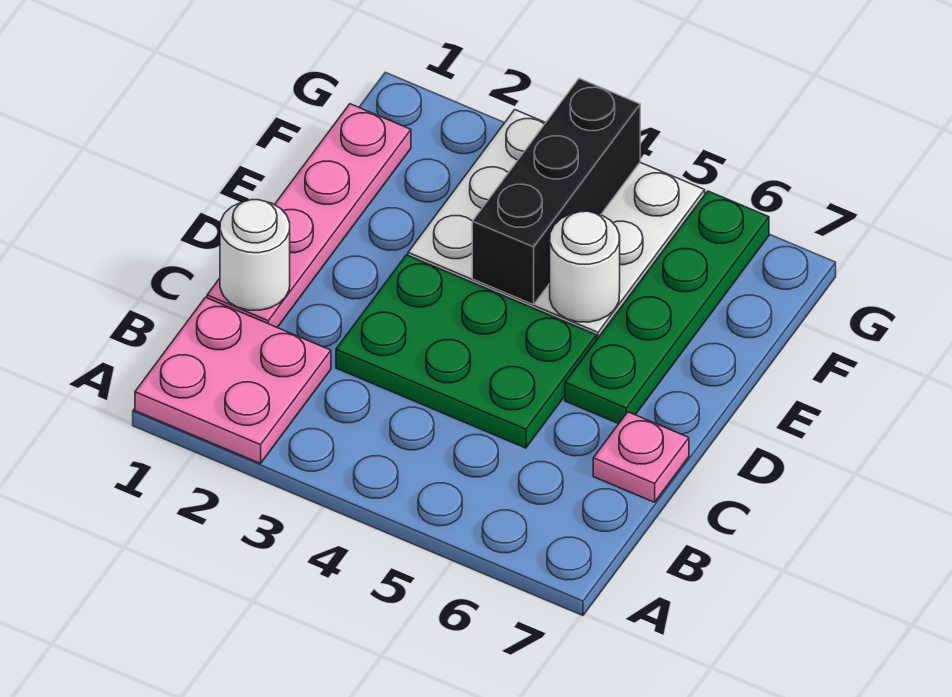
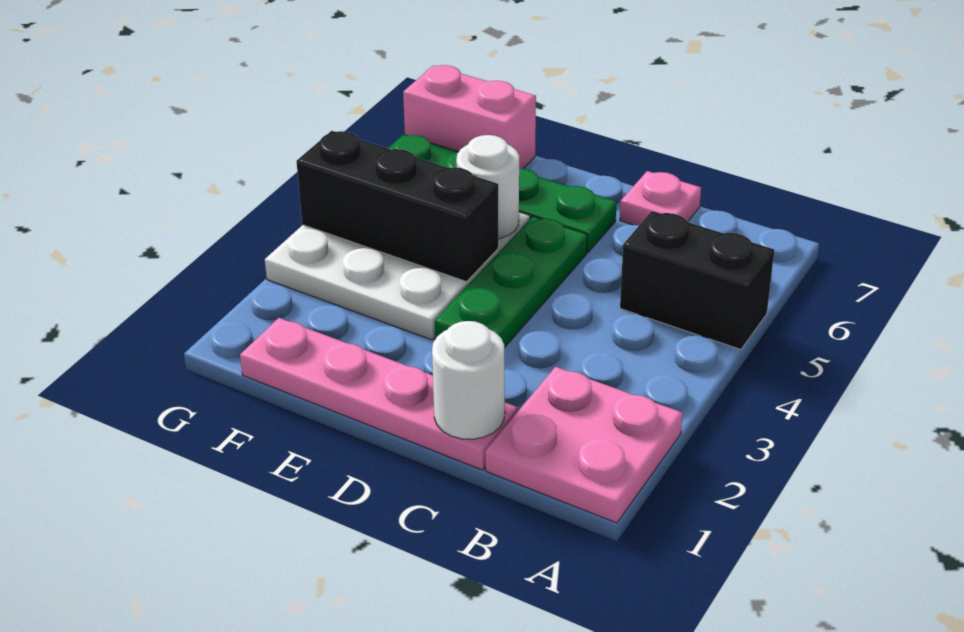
none -> black brick A5:B5 level 1
green plate C3:D5 level 1 -> green plate D3:D5 level 1
none -> pink brick F7:G7 level 1

